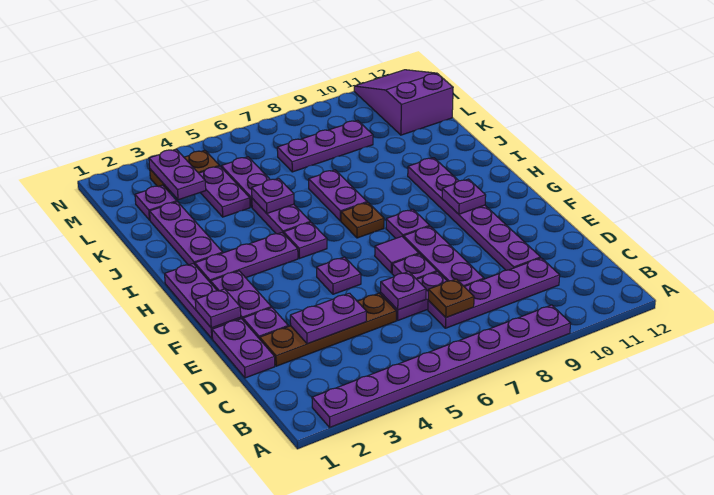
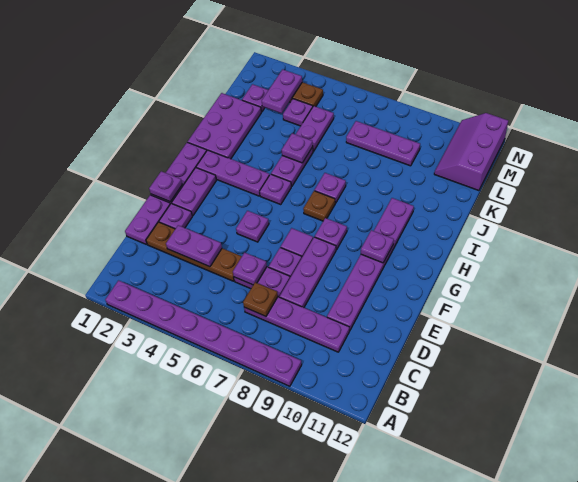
purple plate I2:K2 level 1 -> purple plate I1:K2 level 1
purple plate I7:J7 level 1 -> purple plate I7 level 1
purple plate K4:L4 level 1 -> purple plate L4 level 1
purple slope L11:N12 level 1 top L -> purple slope L11:N12 level 1 top 12

